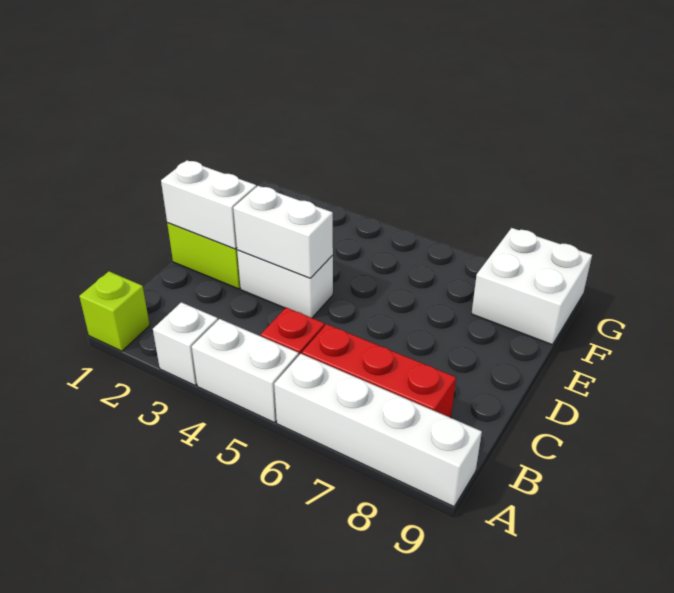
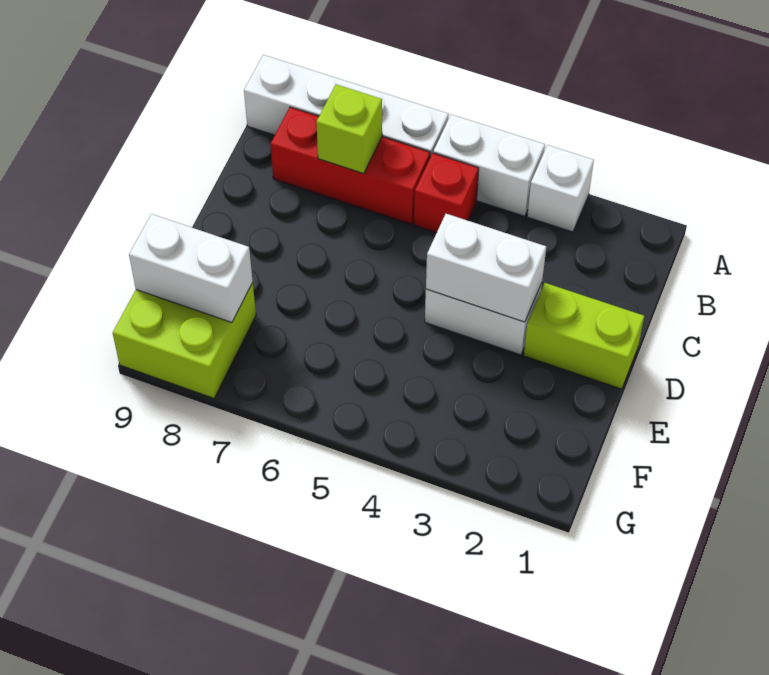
lime brick A1 level 1 -> lime brick B7 level 2
white brick D1:D2 level 2 -> white brick F8:F9 level 2
white brick F8:G9 level 1 -> lime brick F8:G9 level 1

